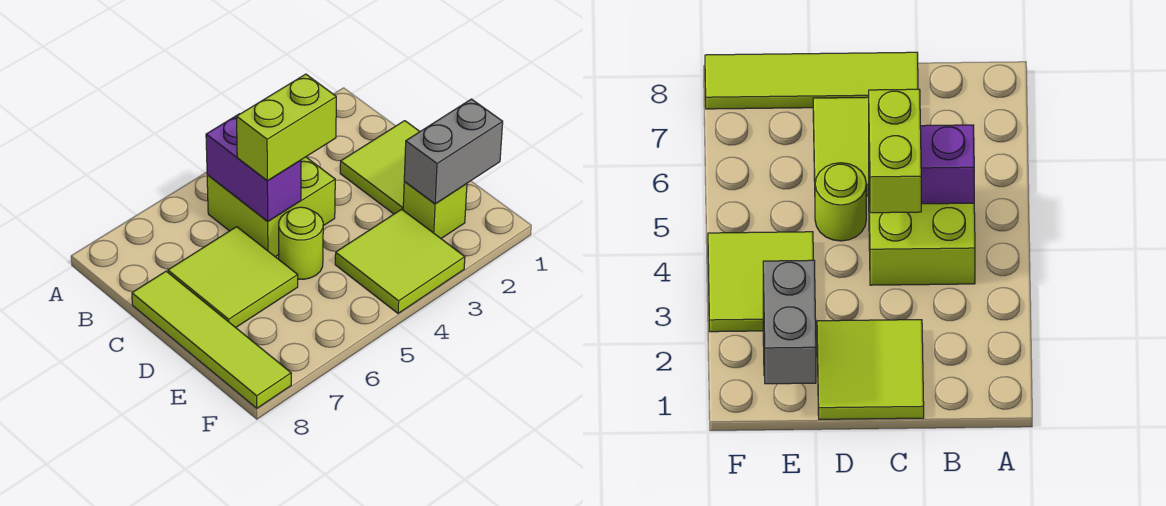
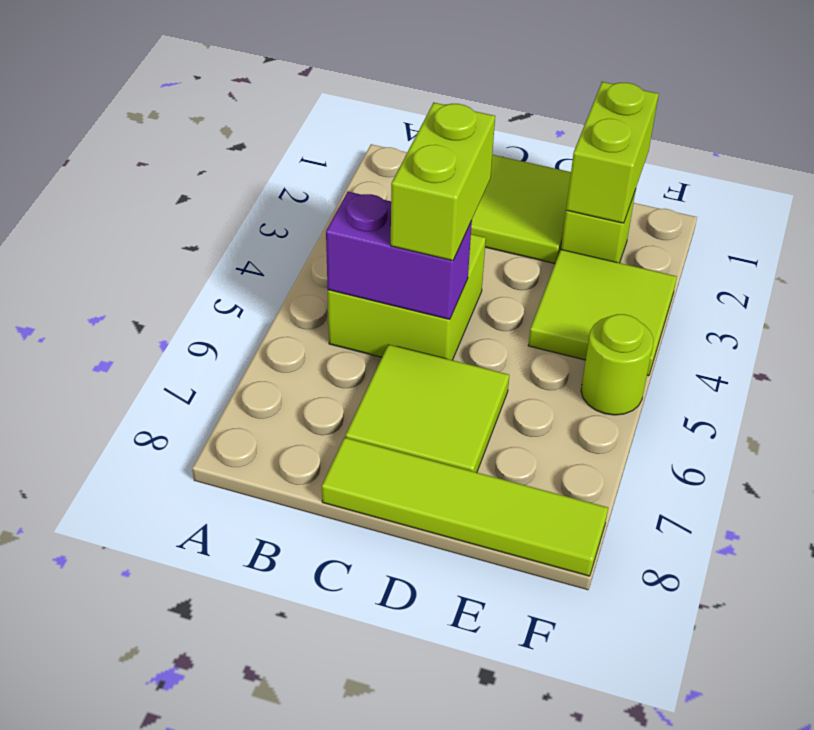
lime round brick D5 level 1 -> lime round brick F5 level 1
grey brick E1:E2 level 2 -> lime brick E1:E2 level 2

